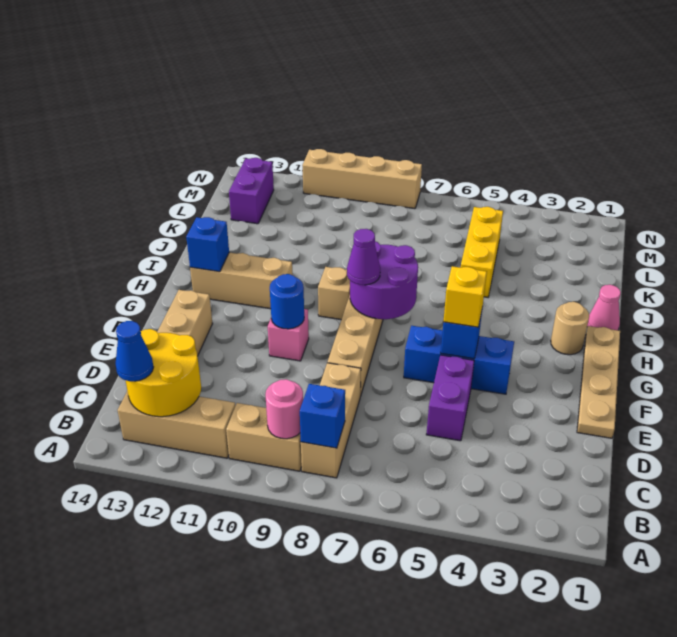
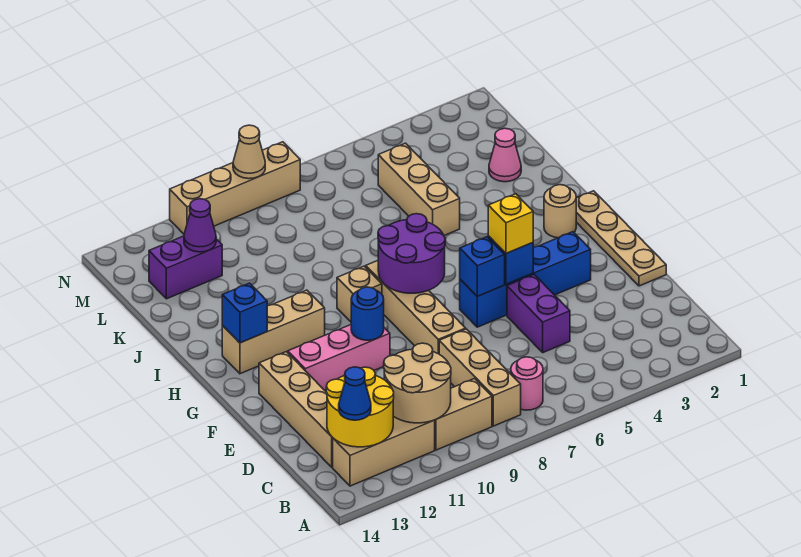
blue brick B8 level 2 -> blue brick F6 level 2
pink round brick B9 level 2 -> pink round brick B7 level 1
none -> tan round brick B10:C11 level 2
blue brick F4:F6 level 1 -> blue brick F3:F6 level 1
pink brick F10 level 1 -> pink brick F10:F12 level 1
purple cone G8 level 3 -> purple cone L12 level 2
pink cone I1 level 1 -> pink cone K2 level 1
yellow brick J5:L5 level 1 -> tan brick J5:L5 level 1
purple brick L13:M13 level 1 -> purple brick L12:L13 level 1
none -> tan cone N9 level 2

